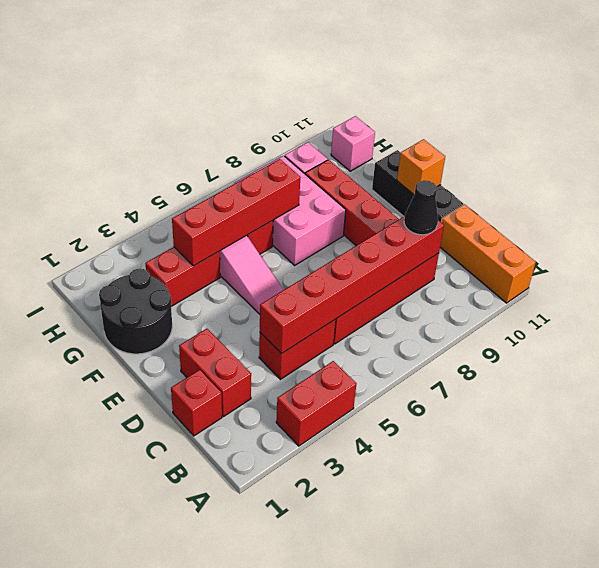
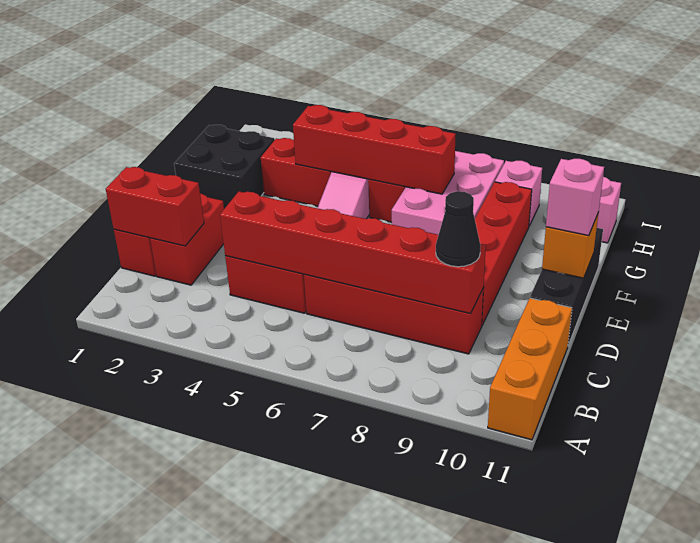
red brick A3:A4 level 1 -> red brick C1:C2 level 2
none -> pink brick E11 level 3
black round brick F1:G2 level 1 -> black brick F1:G2 level 1

